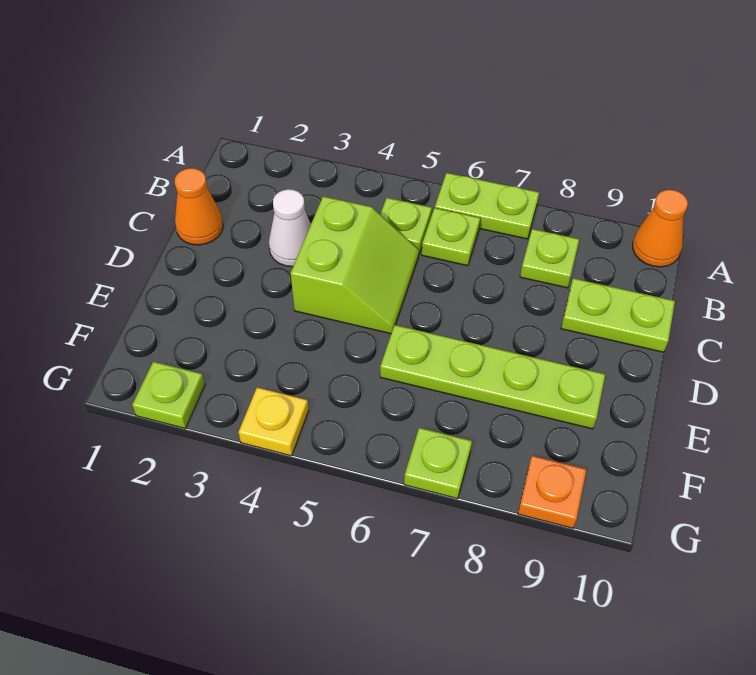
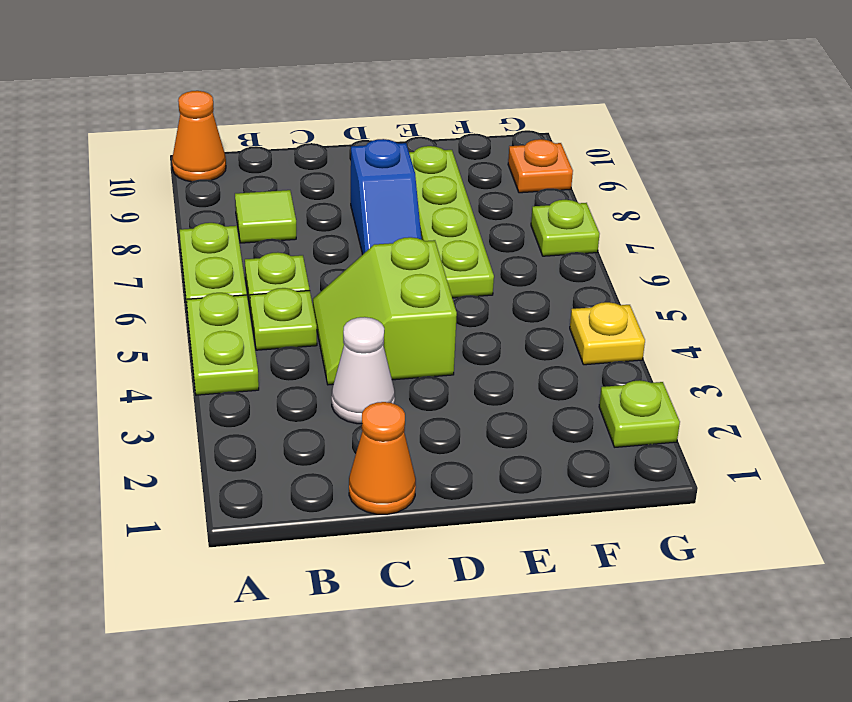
lime plate B8 level 1 -> lime tile B8 level 1
lime slope C4:D5 level 1 top 4 -> lime slope C4:D5 level 1 top D
lime plate C9:C10 level 1 -> lime plate A4:A5 level 1
none -> blue slope D7:D8 level 1 top 8

